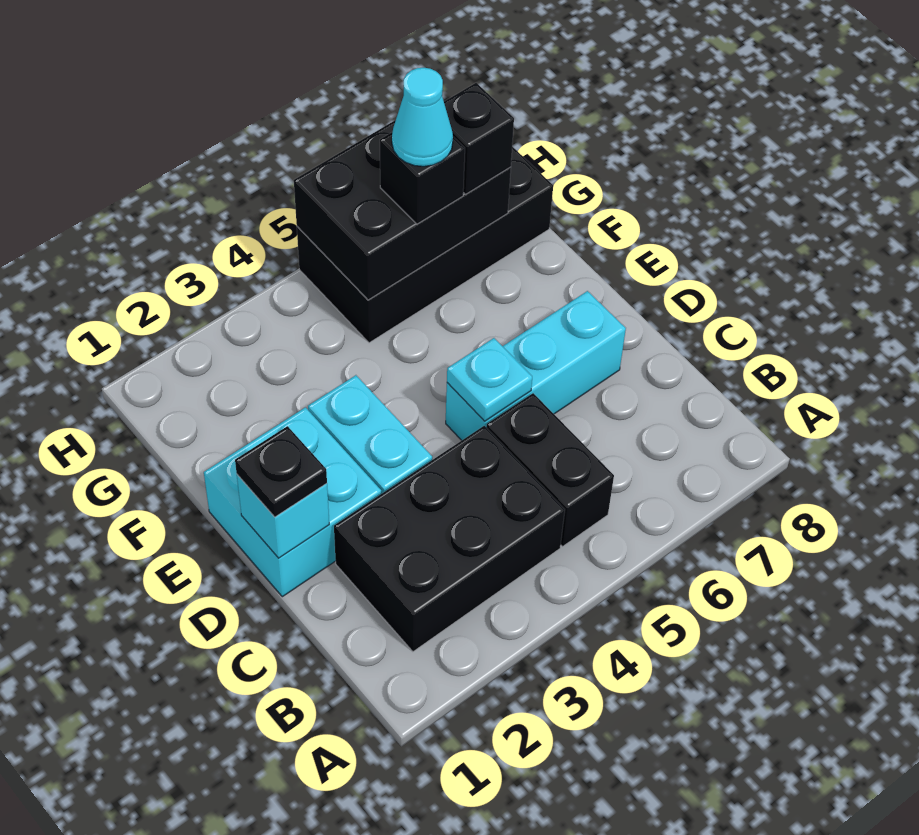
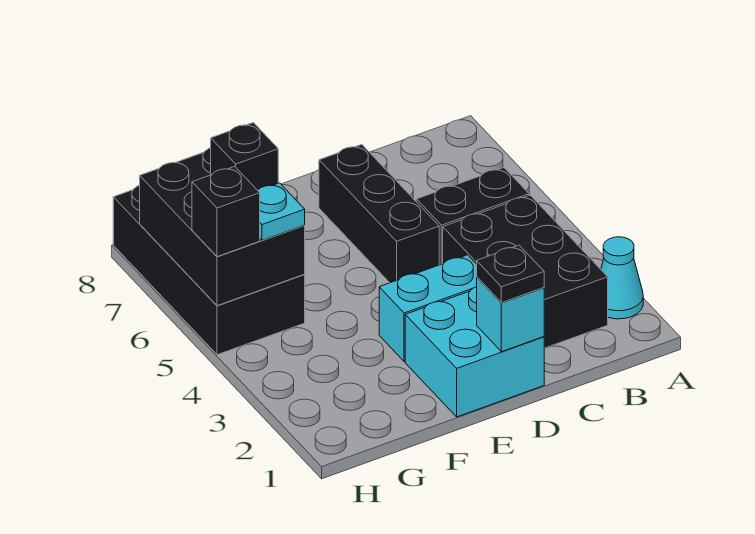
cyan brick D5:D7 level 1 -> black brick D5:D7 level 1
cyan plate D5 level 2 -> cyan plate G5 level 3
cyan cone G6 level 4 -> cyan cone A2 level 1
black brick G7 level 3 -> black brick H5 level 3

